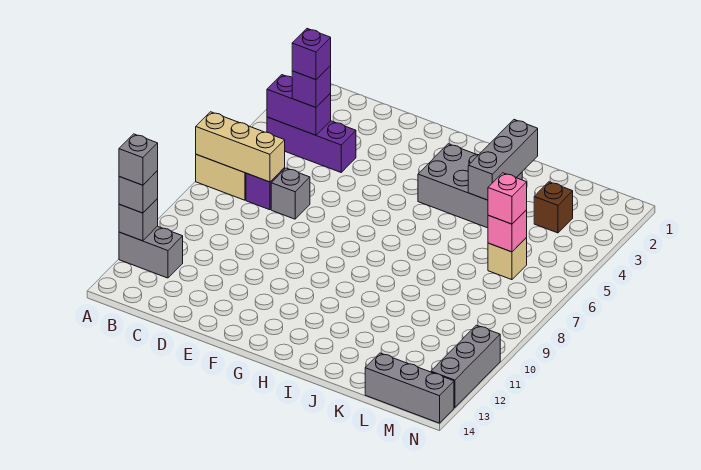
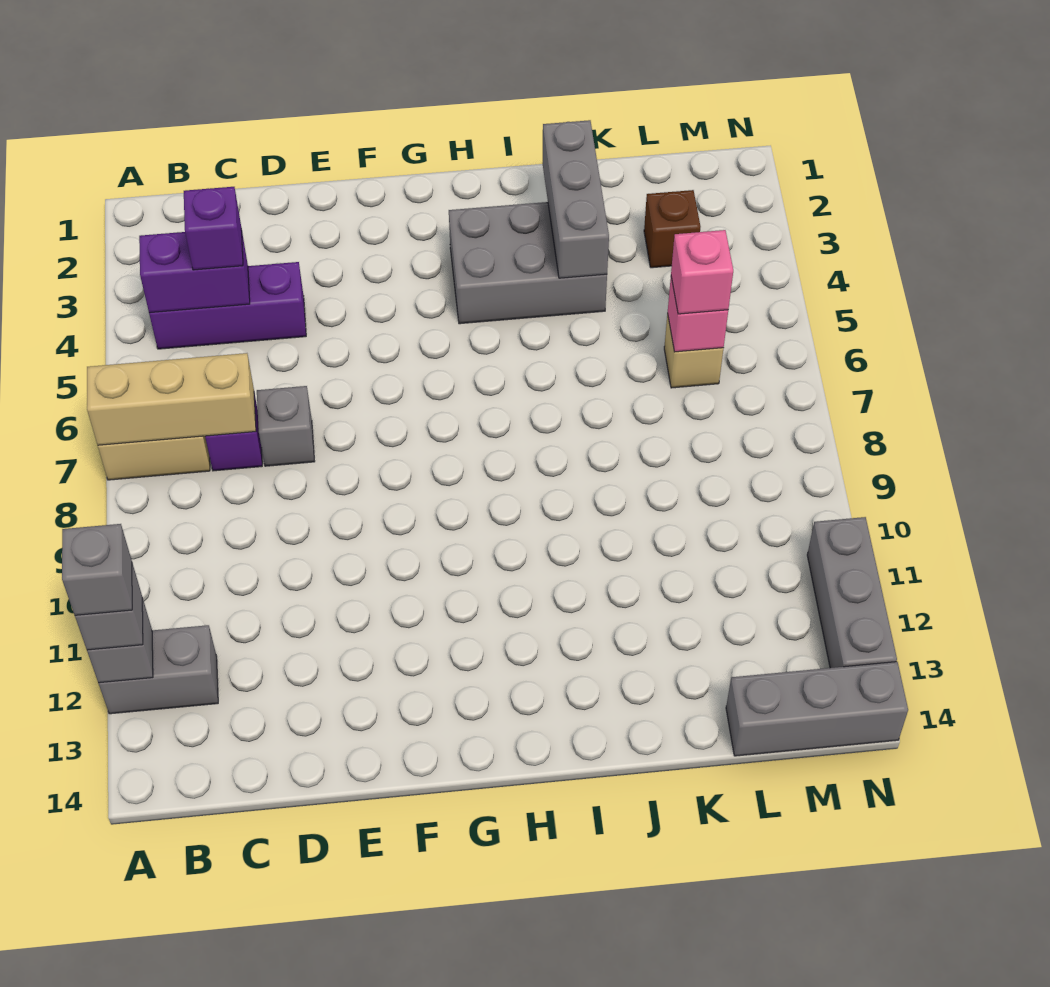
purple brick C4 level 4 -> none

